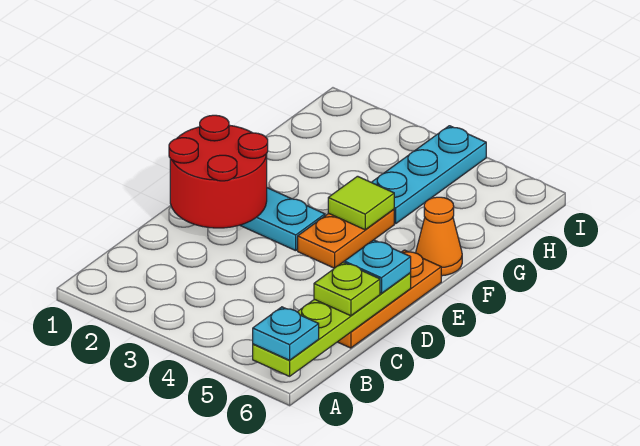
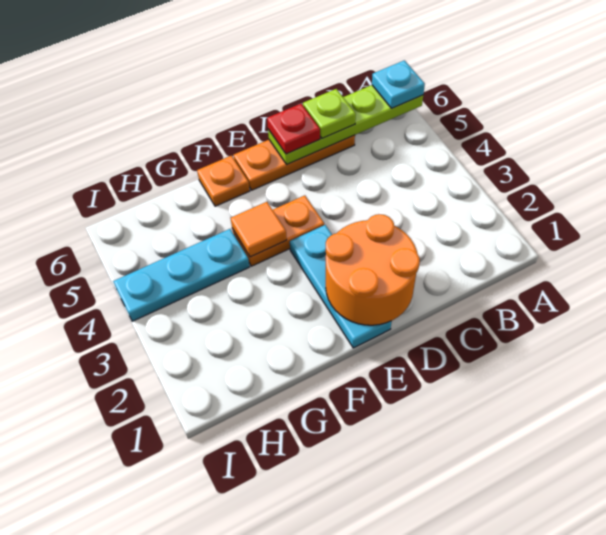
red round brick D1:E2 level 2 -> orange round brick D1:E2 level 2
cyan plate D6 level 3 -> red plate D6 level 3
lime tile F4 level 2 -> orange tile F4 level 2
orange cone F6 level 1 -> orange plate F6 level 1

